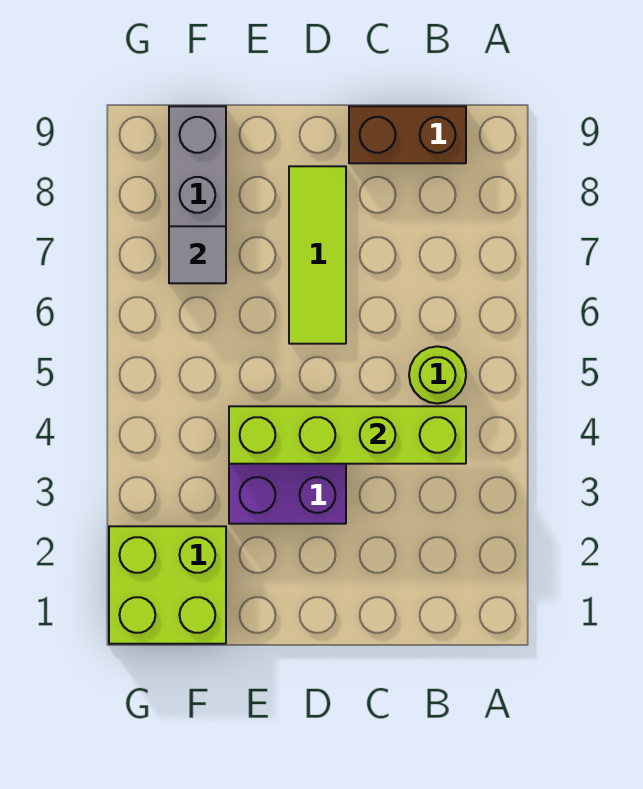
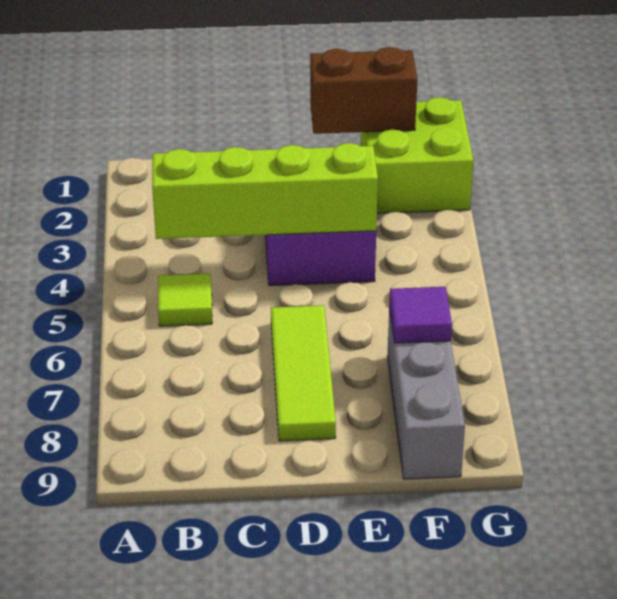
lime round brick B5 level 1 -> lime tile B5 level 1
brown brick B9:C9 level 1 -> brown brick E1:F1 level 2
grey tile F7 level 2 -> purple tile F7 level 2

